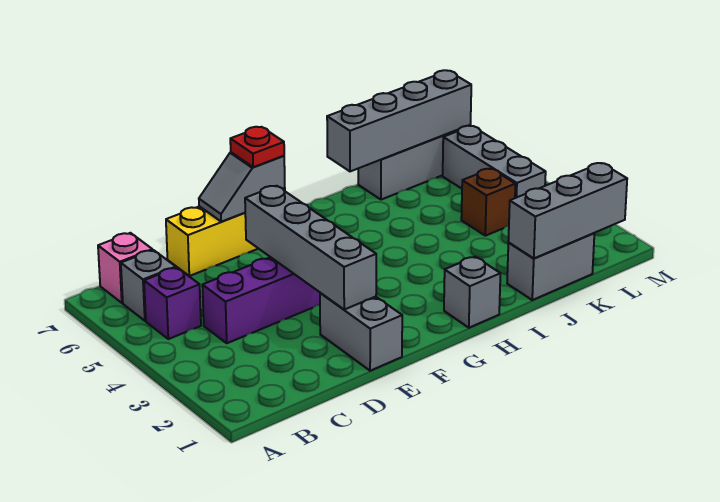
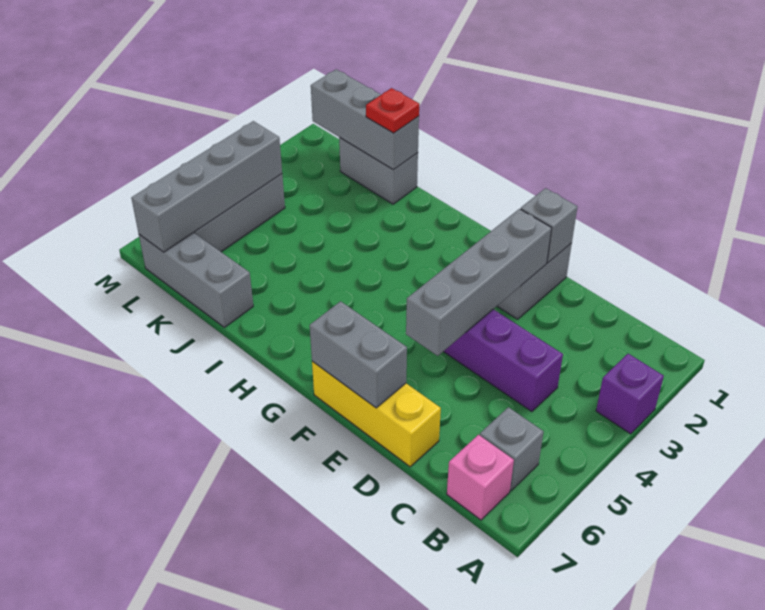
purple brick B5 level 1 -> purple brick A3 level 1
grey slope E7:F7 level 2 top F -> grey brick E7:F7 level 2
red plate F7 level 3 -> red plate J1 level 3
grey brick H1 level 1 -> grey brick E1 level 2
grey brick I7:L7 level 2 -> grey brick L4:L7 level 2
brown brick K4 level 1 -> none

